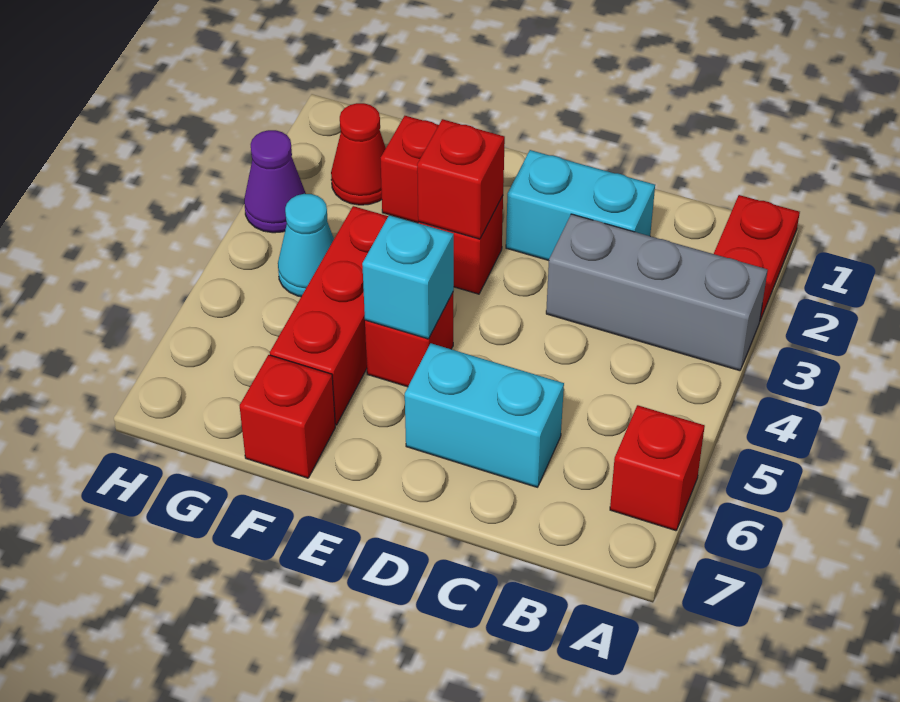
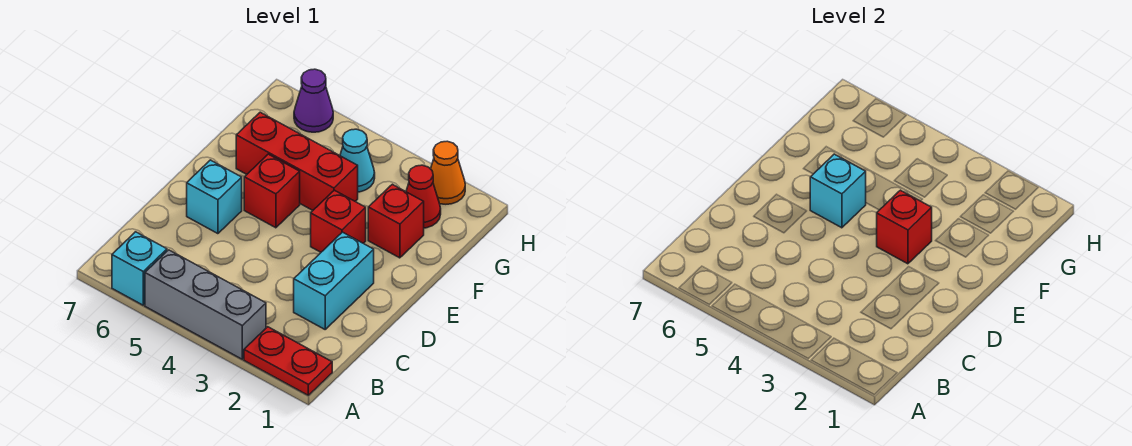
grey brick A3:C3 level 1 -> grey brick A3:A5 level 1
red brick A6 level 1 -> cyan brick A6 level 1
cyan brick C6:D6 level 1 -> cyan brick D6 level 1
red brick F7 level 1 -> none
none -> orange cone H2 level 1
purple cone H3 level 1 -> purple cone H6 level 1

